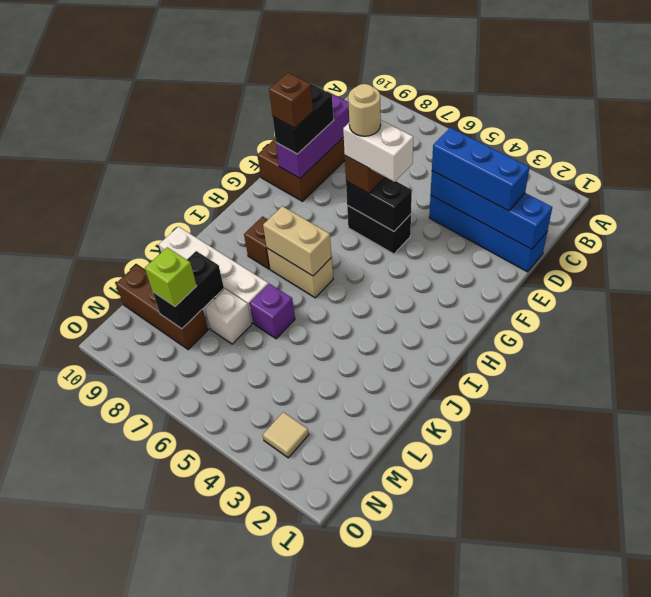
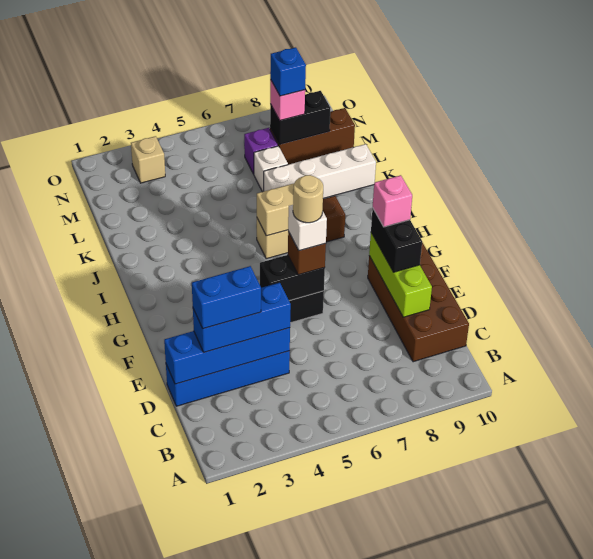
none -> blue brick D2:D3 level 4
purple brick D9:F9 level 2 -> lime brick D9:F9 level 2
white brick F5:F6 level 4 -> white brick F6 level 4
brown brick F9 level 4 -> pink brick F9 level 4
purple brick K6 level 1 -> purple brick M7 level 1
black brick L8:M8 level 2 -> black brick M8:M9 level 2
lime brick M8 level 3 -> pink brick M8 level 3
none -> blue brick M8 level 4
tan tile N3 level 1 -> tan brick N3 level 1

